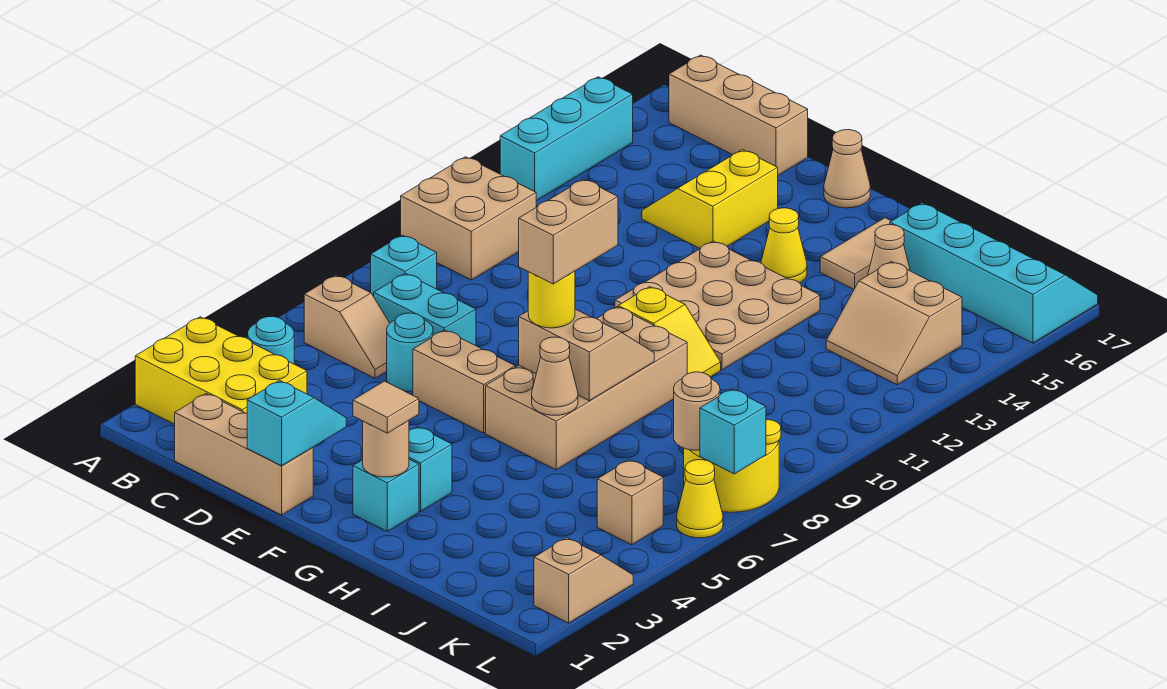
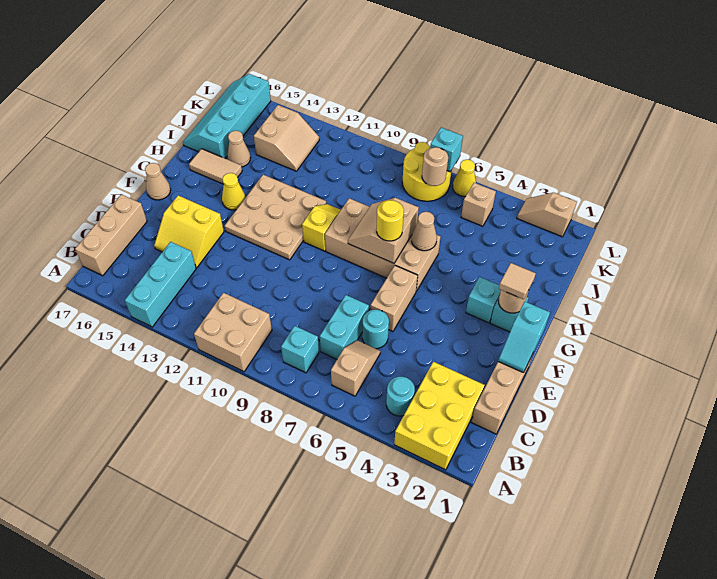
cyan brick A13:A15 level 1 -> cyan brick A14:C14 level 1
cyan slope E1:E2 level 2 top 1 -> cyan slope E1:F1 level 2 top F
tan brick G7:G8 level 4 -> none

